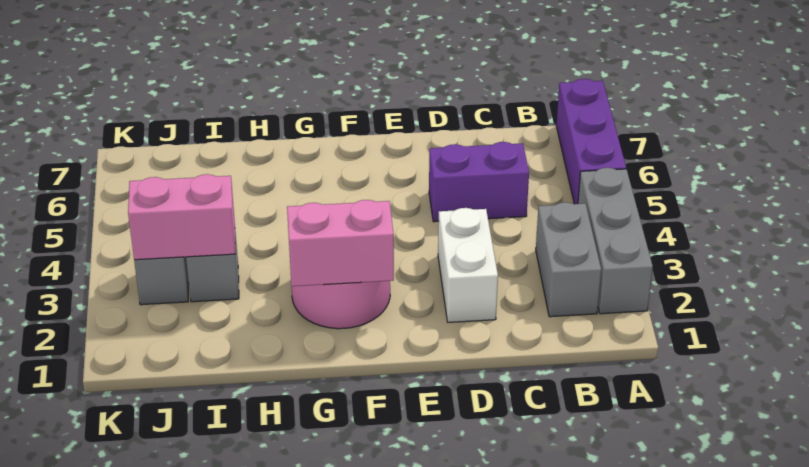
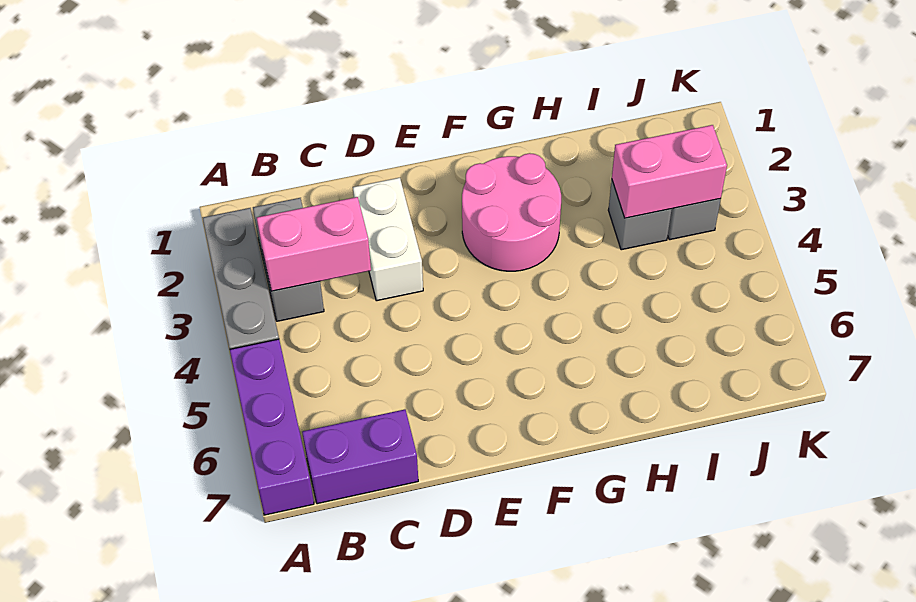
purple brick C5:D5 level 1 -> purple brick B7:C7 level 1
pink brick F2:G2 level 2 -> pink brick B3:C3 level 2

